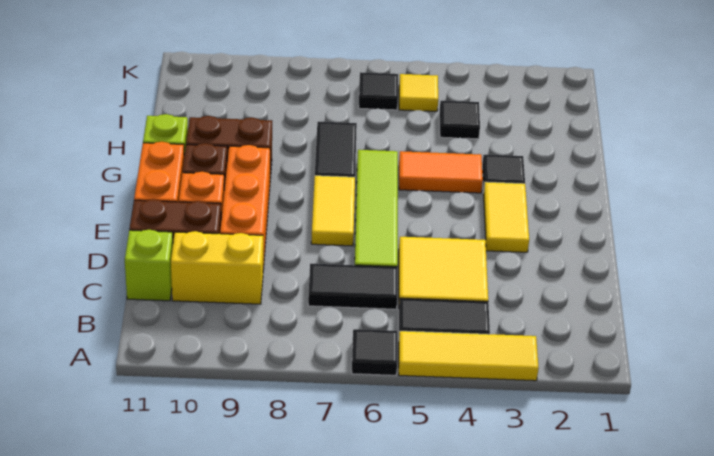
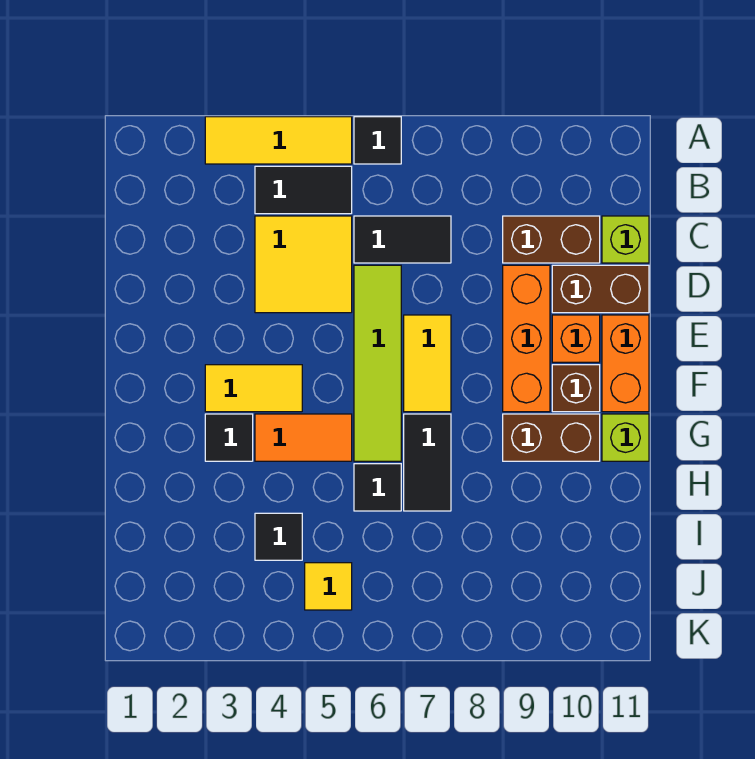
yellow brick C9:C10 level 1 -> brown brick C9:C10 level 1
yellow tile E3:F3 level 1 -> yellow tile F3:F4 level 1
black tile J6 level 1 -> black tile H6 level 1

